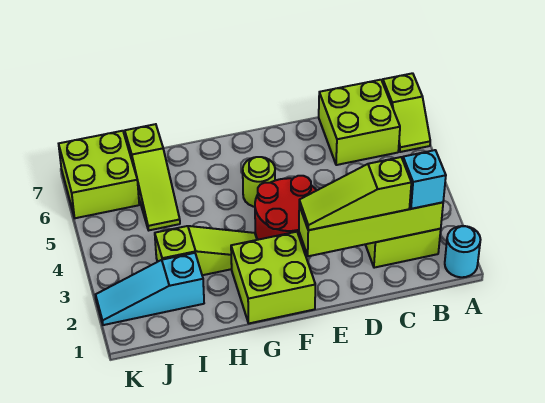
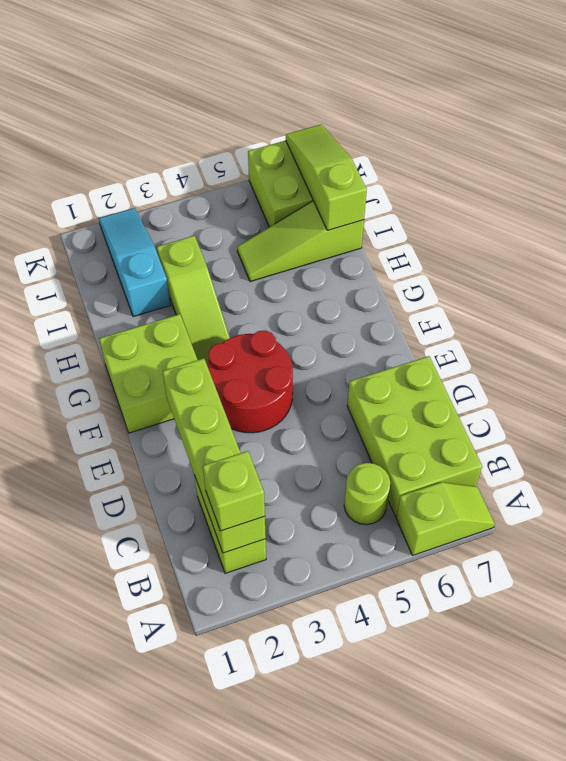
cyan round brick A1 level 1 -> none
lime slope A6:A7 level 1 top 7 -> lime slope A6:A7 level 1 top 6
cyan brick B2 level 3 -> lime brick B2 level 3
lime brick B6:C7 level 1 -> lime brick B6:D7 level 1
lime slope C2:E2 level 3 top C -> lime slope I7:K7 level 2 top I
lime round brick F5 level 1 -> lime round brick B5 level 1

